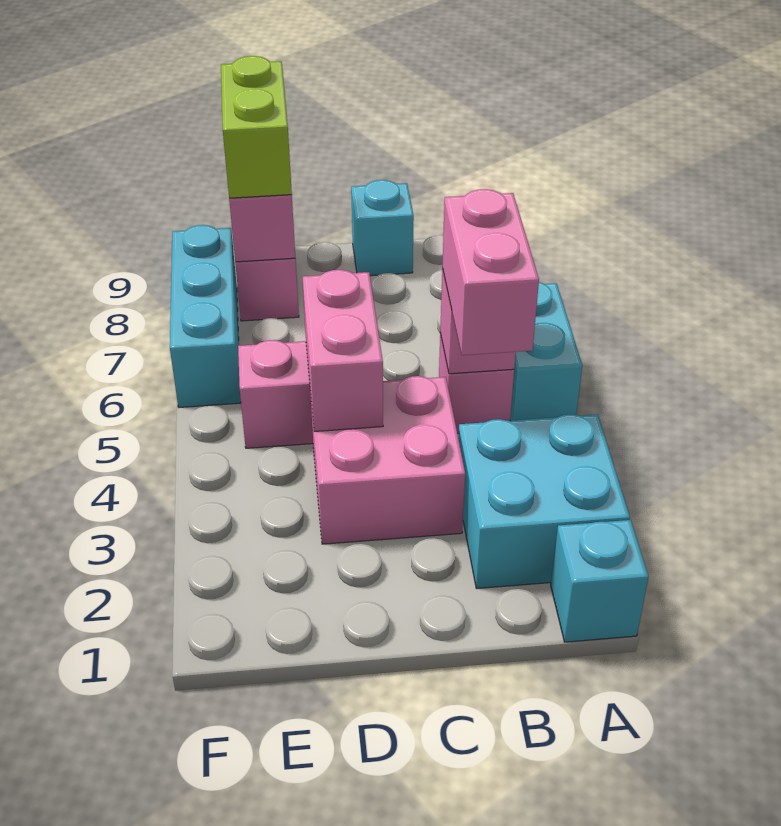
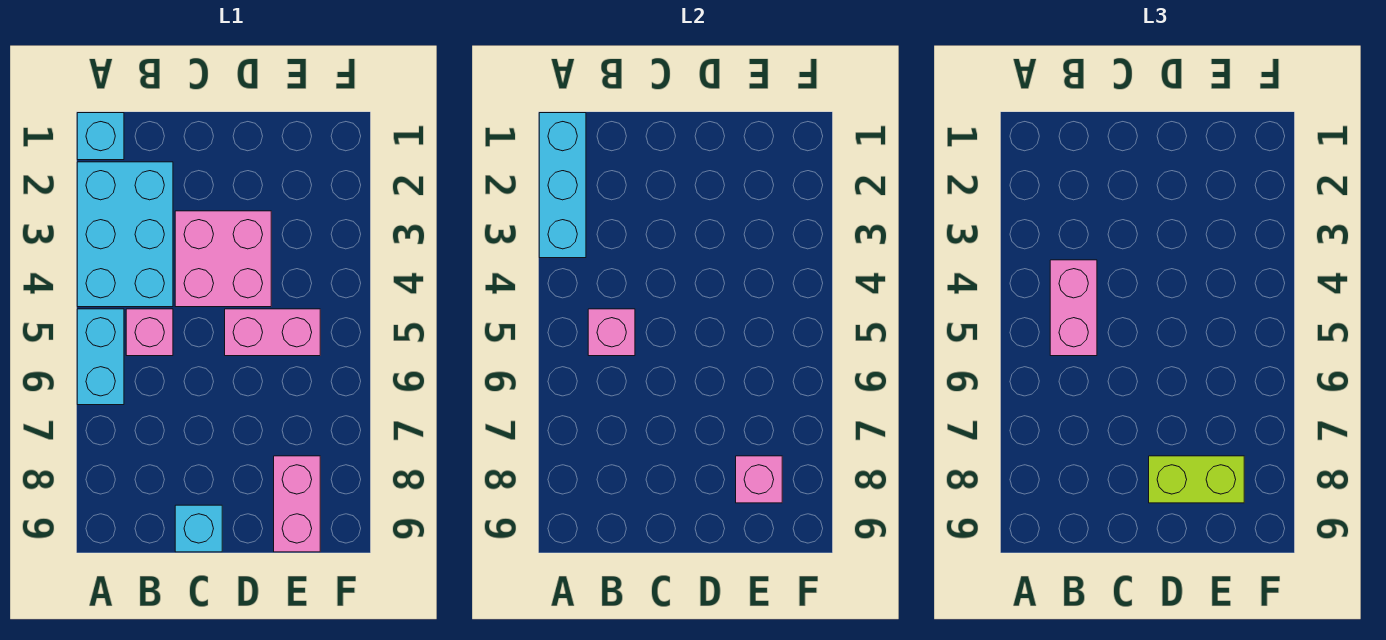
cyan brick A2:B3 level 1 -> cyan brick A2:B4 level 1
pink brick D4:D5 level 2 -> none
lime brick E8:E9 level 3 -> lime brick D8:E8 level 3
cyan brick F6:F8 level 1 -> cyan brick A1:A3 level 2

